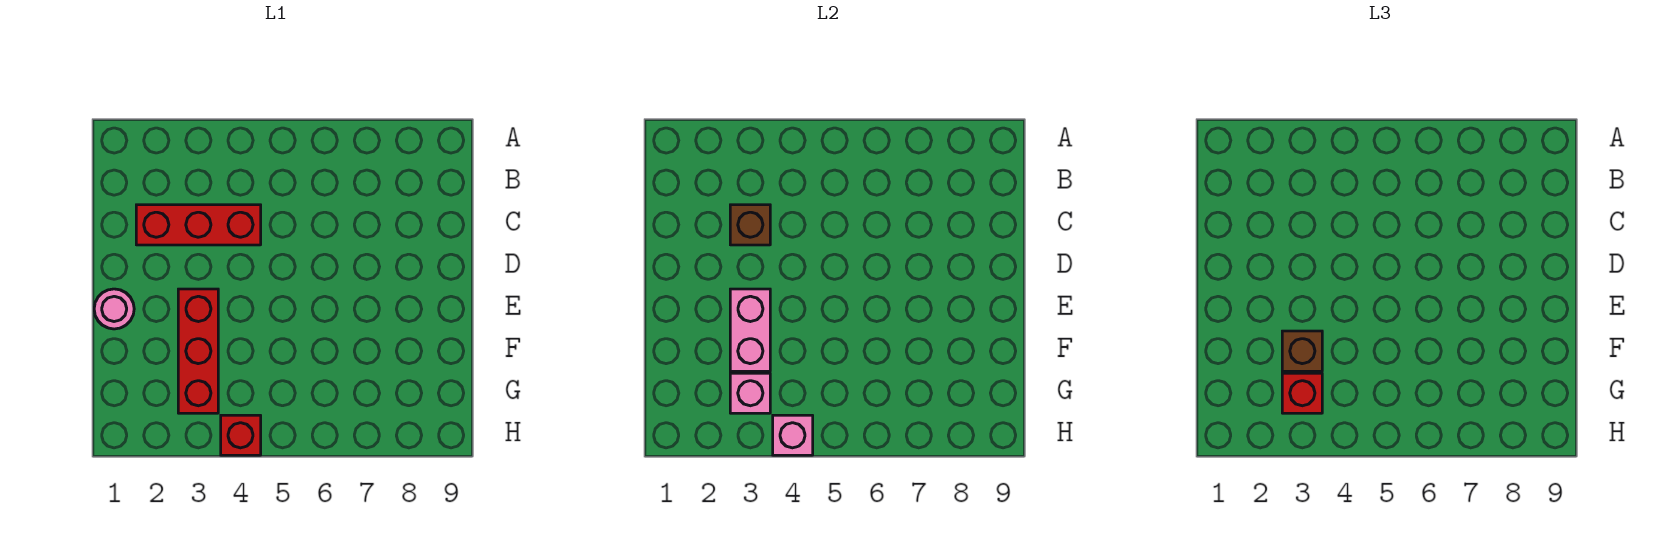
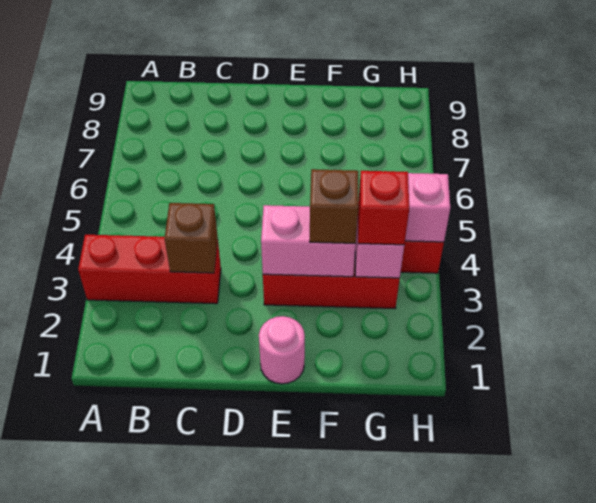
red brick C2:C4 level 1 -> red brick A3:C3 level 1

